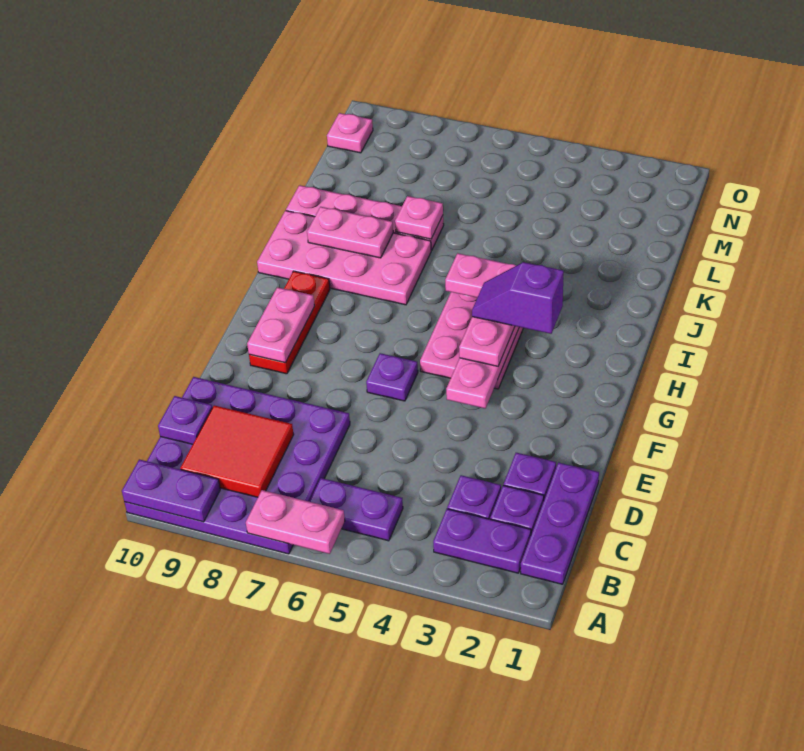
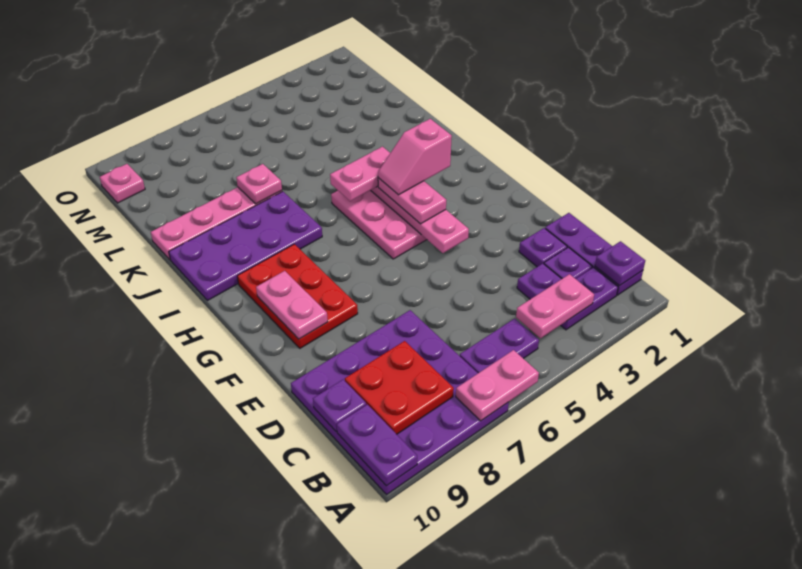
purple plate A9:A10 level 2 -> purple plate A10:B10 level 2
red tile B8:C9 level 2 -> red plate B8:C9 level 2
purple plate F6 level 1 -> purple plate B1 level 2
red plate F9:H9 level 1 -> red plate F8:H9 level 1
purple slope H3:H4 level 4 top 3 -> pink slope H3:H4 level 4 top 3
pink plate I7:J10 level 1 -> purple plate I7:J10 level 1
pink plate J8:J9 level 2 -> pink plate B3:B4 level 2

